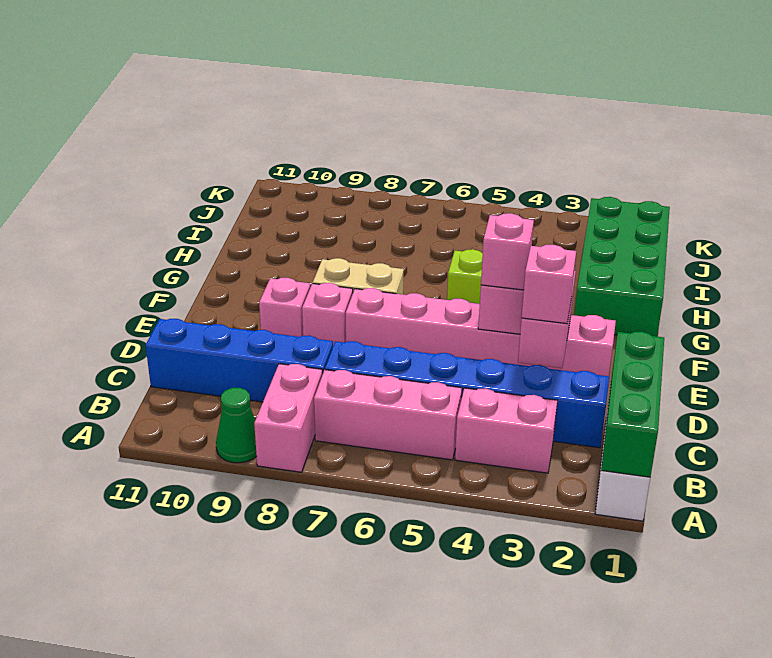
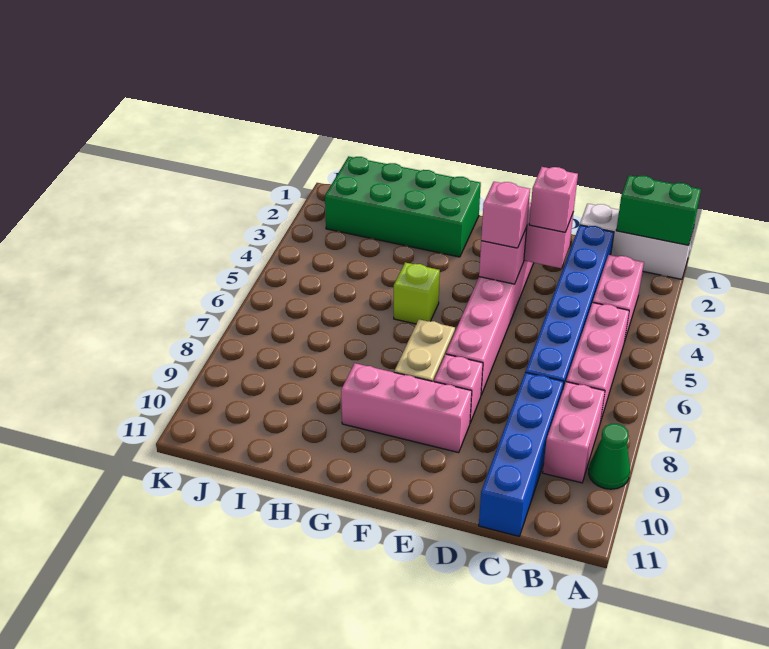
green brick A1:C1 level 2 -> green brick A1:B1 level 2
pink brick A8:B8 level 1 -> pink brick B8:B9 level 1
pink brick E9 level 1 -> pink brick E9:G9 level 1

